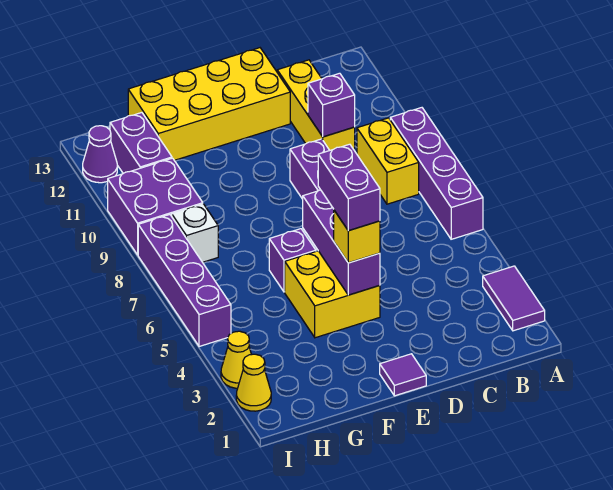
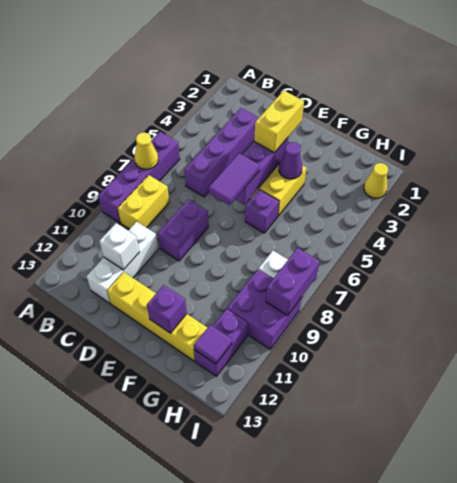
purple tile A2:A3 level 1 -> purple tile E6:E7 level 3
yellow brick C10:C12 level 1 -> white brick C10:C12 level 1
purple brick C10 level 2 -> purple brick F12 level 2
none -> white brick C11 level 2
yellow brick D12:G13 level 1 -> yellow brick D12:G12 level 1
purple tile E1 level 1 -> purple tile H12 level 2
yellow brick E4 level 3 -> yellow brick E3:E4 level 3
purple brick E4:E5 level 4 -> purple brick I8:I9 level 2
yellow cone I3 level 1 -> yellow cone A7 level 2
purple brick I5:I8 level 1 -> purple brick C3:C6 level 1
purple cone I12 level 1 -> purple cone F4 level 2

